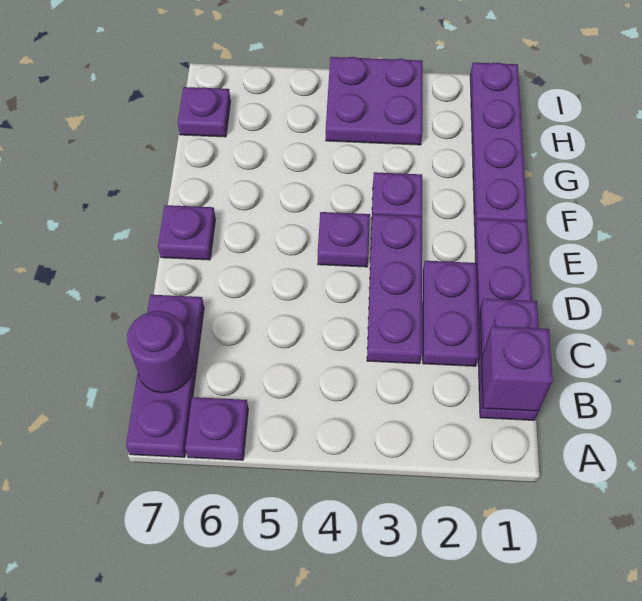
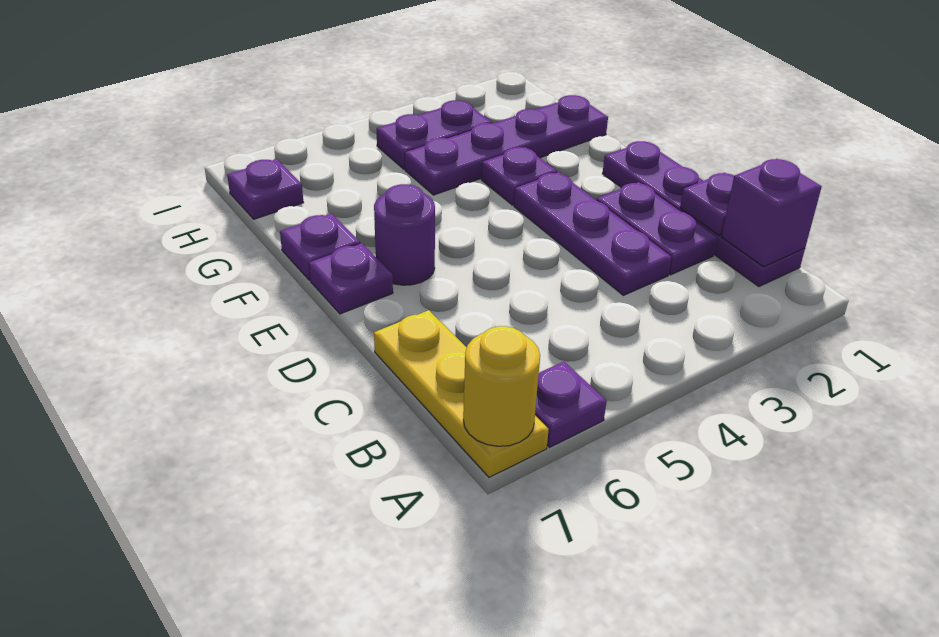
purple plate A7:C7 level 1 -> yellow plate A7:C7 level 1
none -> yellow round brick A7 level 2
purple round brick B7 level 2 -> purple round brick E6 level 1
purple plate E4 level 1 -> purple plate F7 level 1
purple plate F1:I1 level 1 -> purple plate G1:G4 level 1
purple plate H3:I4 level 1 -> purple plate H3:H4 level 1

